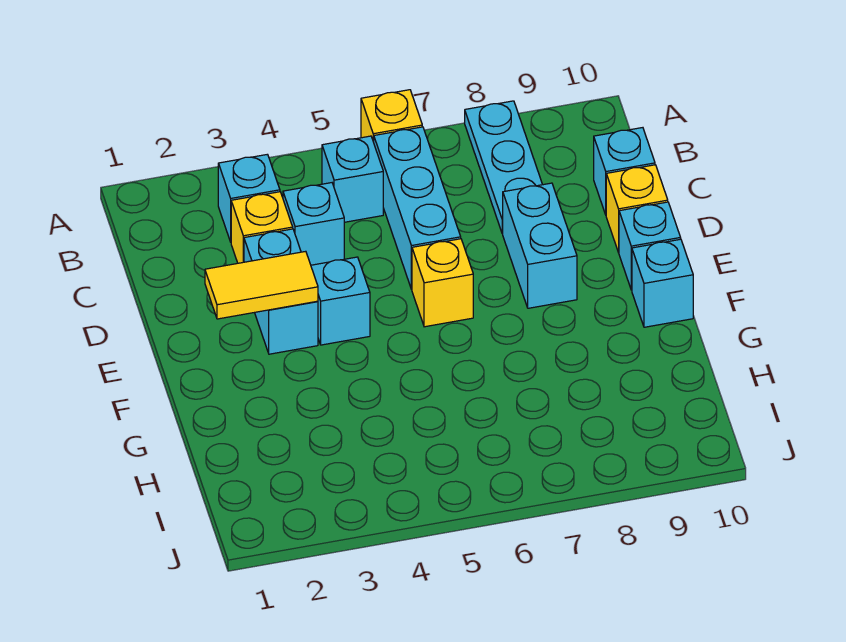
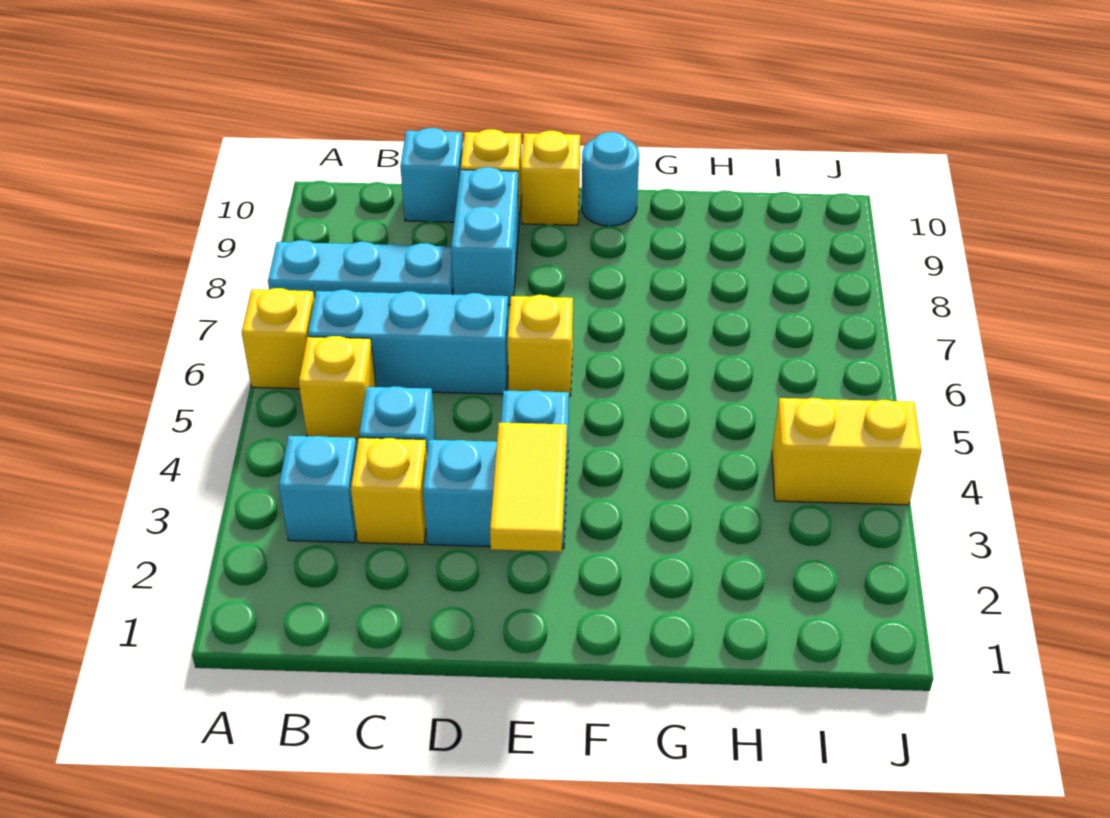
cyan brick B5 level 1 -> yellow brick B5 level 1
cyan brick D8:E8 level 1 -> cyan brick D8:D9 level 1
cyan brick E10 level 1 -> yellow brick E10 level 1
cyan brick F10 level 1 -> cyan round brick F10 level 1
none -> yellow brick I4:J4 level 1

